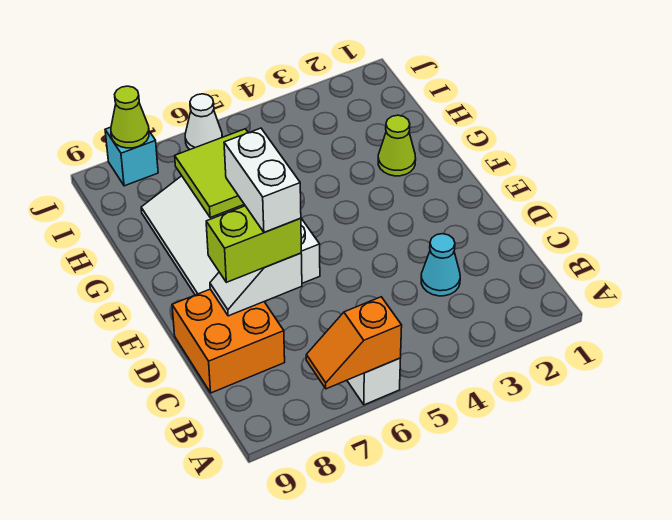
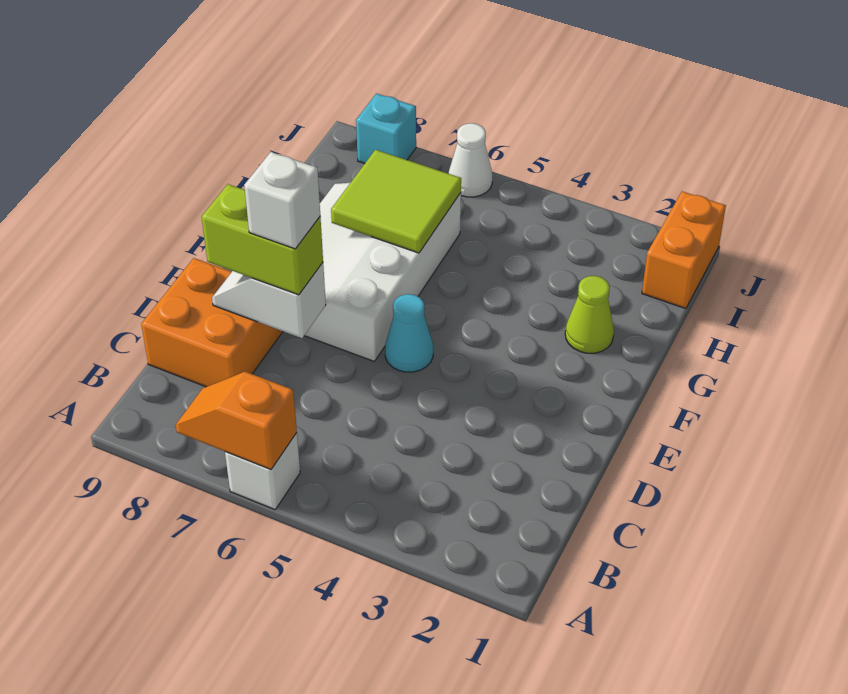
cyan cone C3 level 1 -> cyan cone E5 level 1
white brick D7:E7 level 4 -> white brick D7 level 4
none -> orange brick I1:J1 level 1
lime cone J8 level 2 -> none

